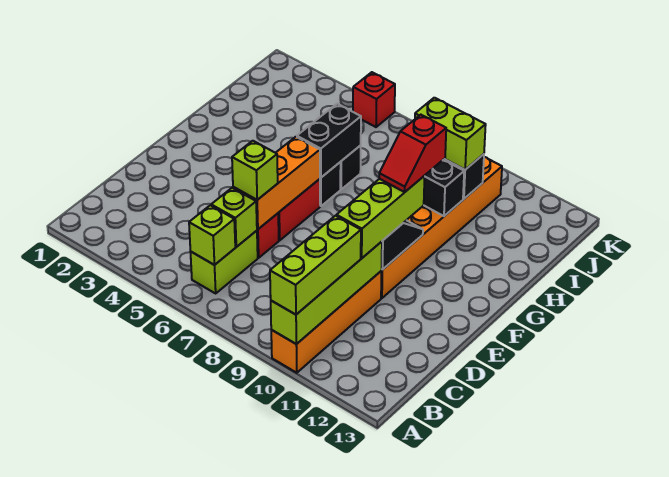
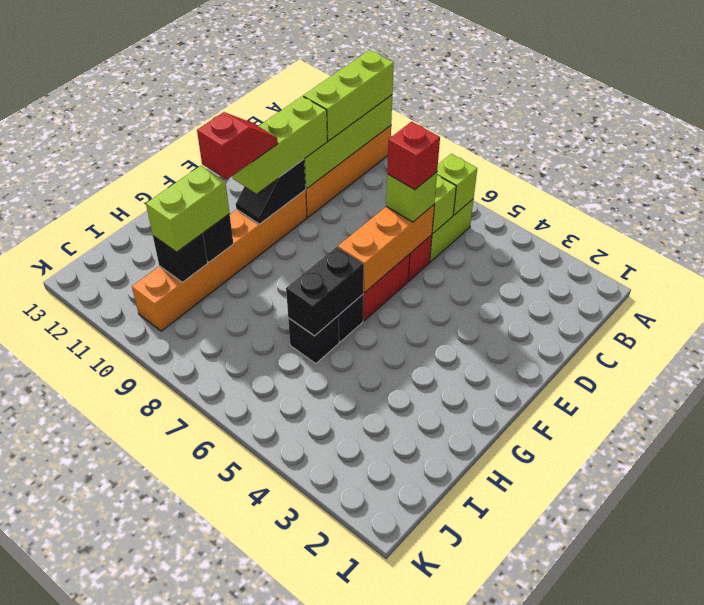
lime brick I9:I10 level 3 -> lime brick H10:I10 level 3
red brick K5 level 1 -> red brick D6 level 4

